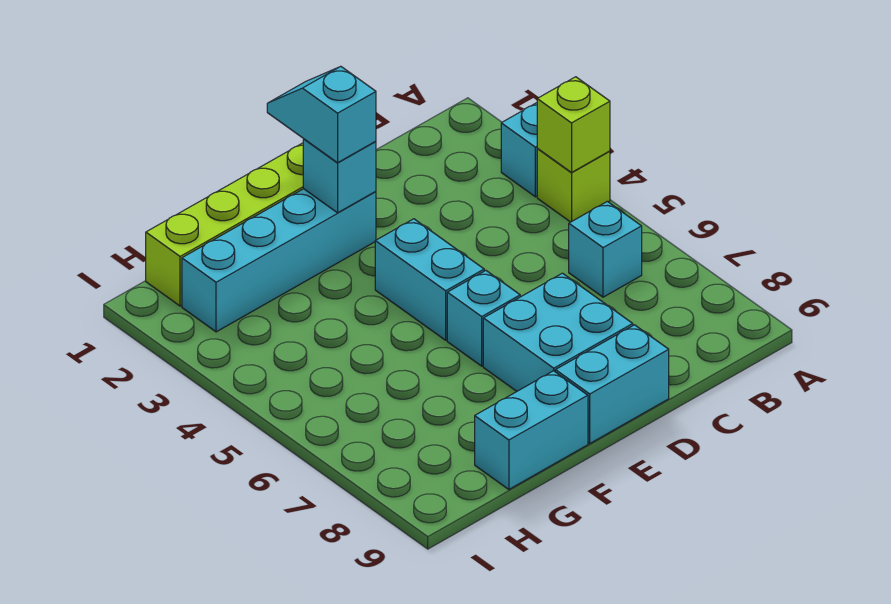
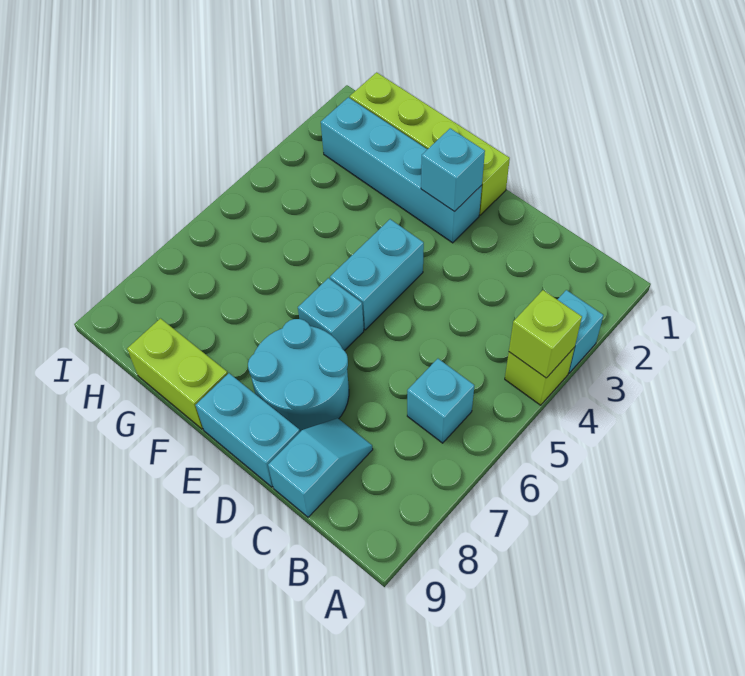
cyan brick D7:E8 level 1 -> cyan round brick D7:E8 level 1
cyan slope E1:E2 level 3 top 2 -> cyan slope C8:C9 level 1 top 9
cyan brick F9:G9 level 1 -> lime brick F9:G9 level 1

